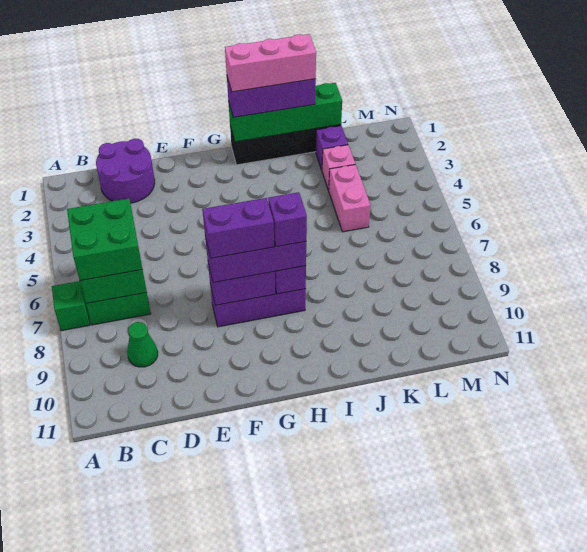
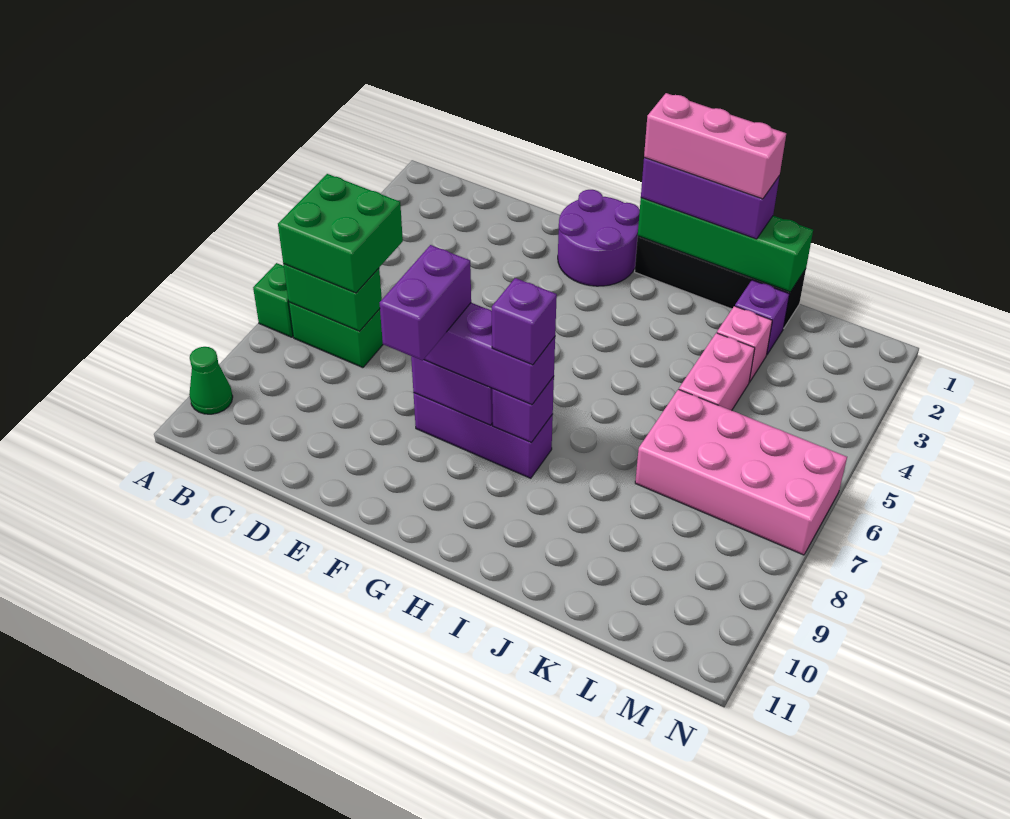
purple round brick C1:D2 level 1 -> purple round brick F1:G2 level 1
green cone C9 level 1 -> green cone A10 level 1
purple brick F8:G8 level 4 -> purple brick F8:F9 level 4
none -> pink brick K6:N7 level 1

